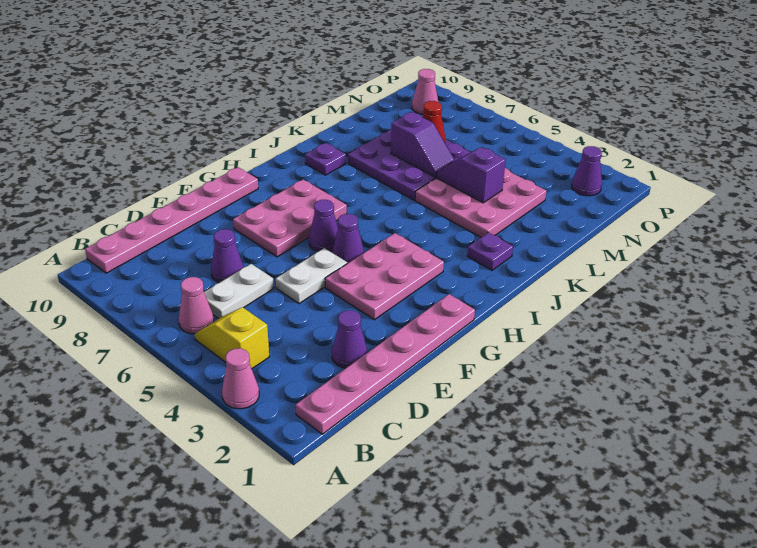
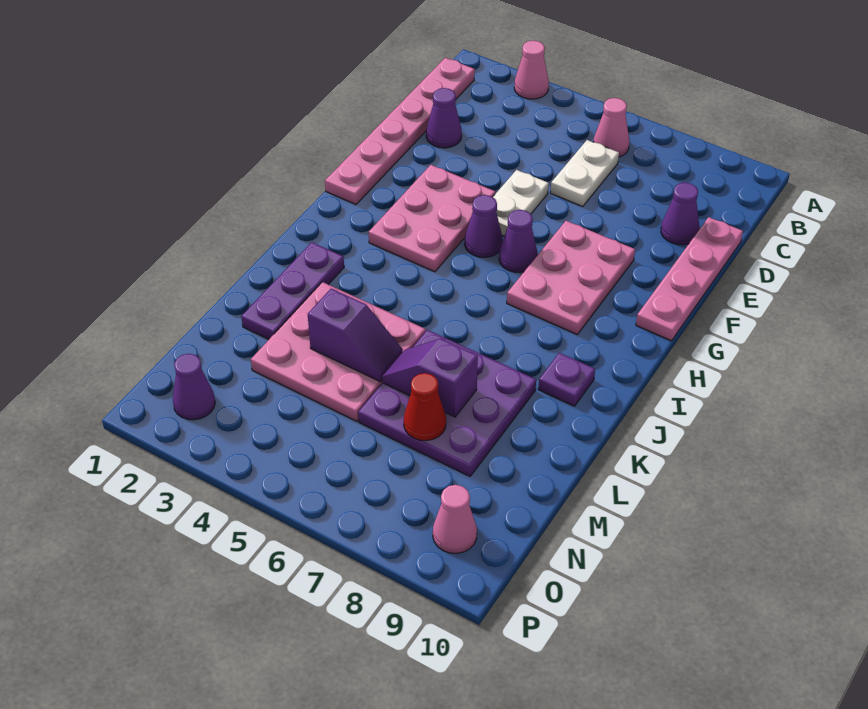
yellow slope B4:B5 level 1 top 4 -> none
pink plate B10:G10 level 1 -> pink plate D10:G10 level 1
purple cone D7 level 1 -> purple cone D9 level 1
purple plate J2 level 1 -> purple plate J2:L2 level 1

